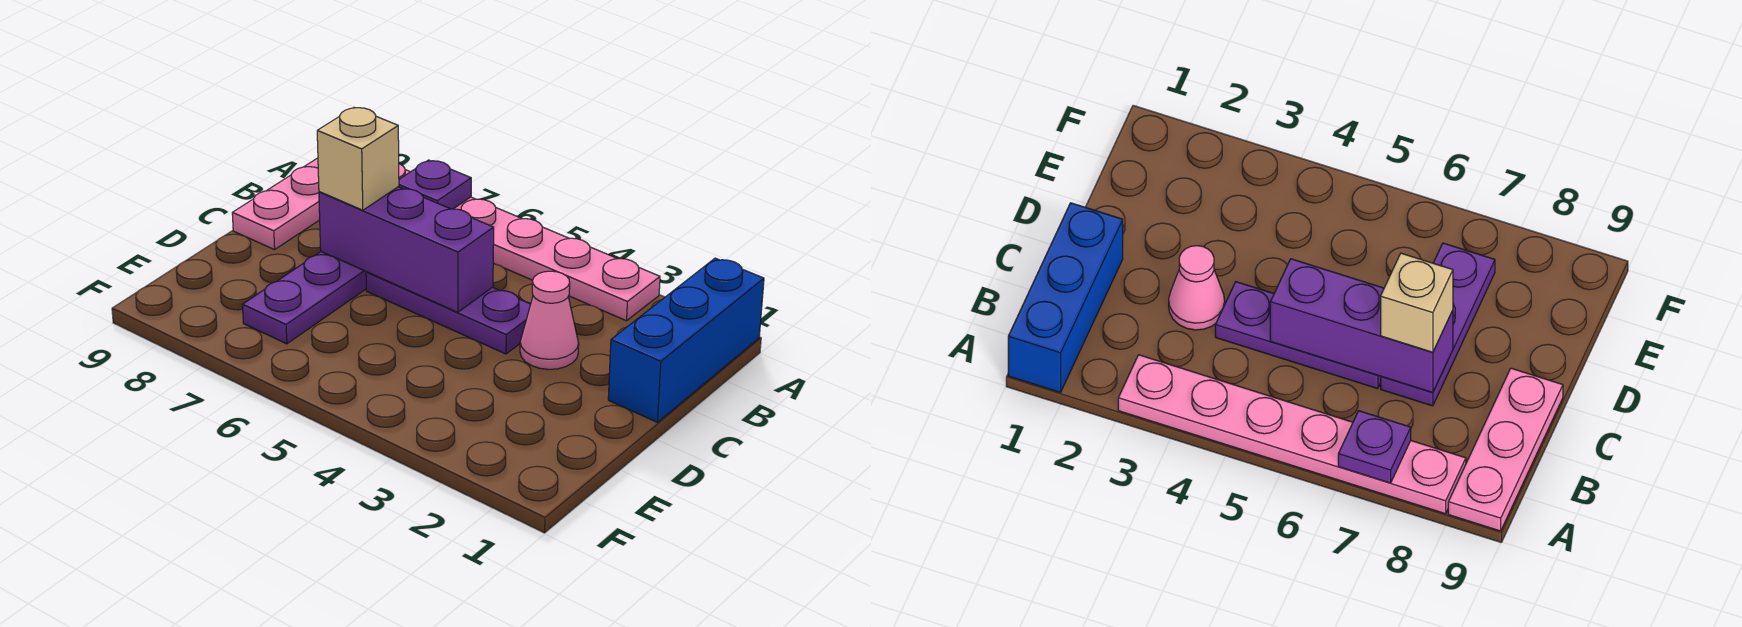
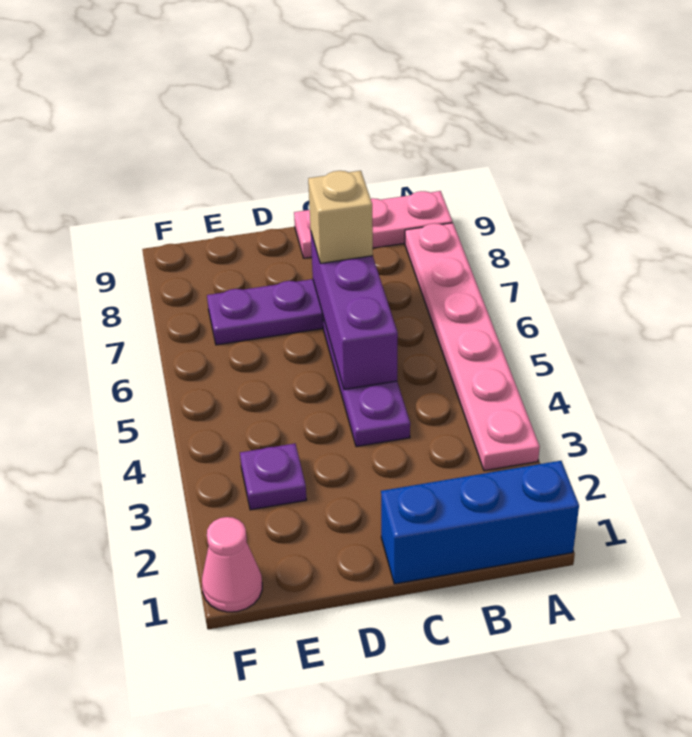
purple plate A7 level 2 -> purple plate E3 level 1
pink cone C3 level 1 -> pink cone F1 level 1

